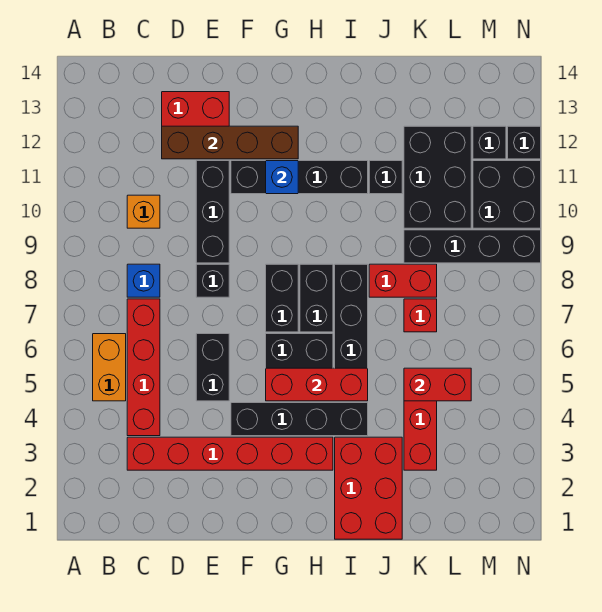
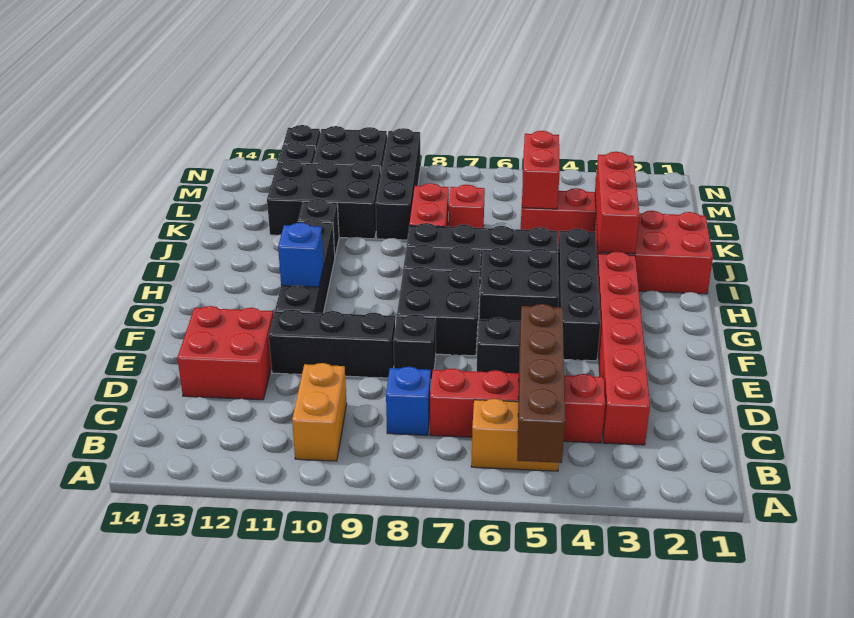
orange brick C10 level 1 -> orange brick B10:C10 level 1
brown brick D12:G12 level 2 -> brown brick A5:D5 level 2
red brick G5:I5 level 2 -> red brick I3:K3 level 2
black brick G7:G8 level 1 -> black brick F7:G8 level 1

